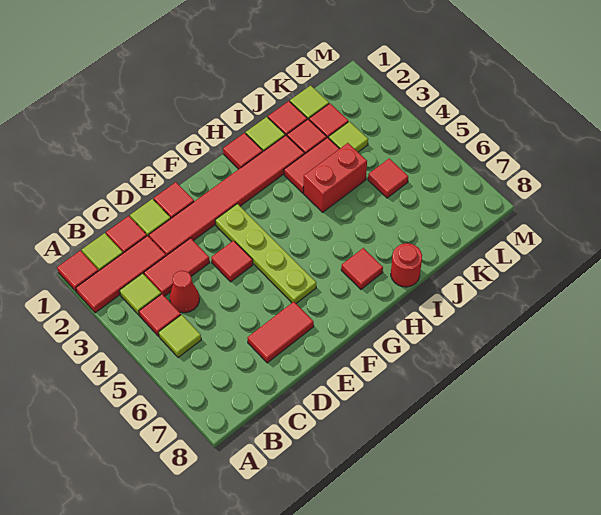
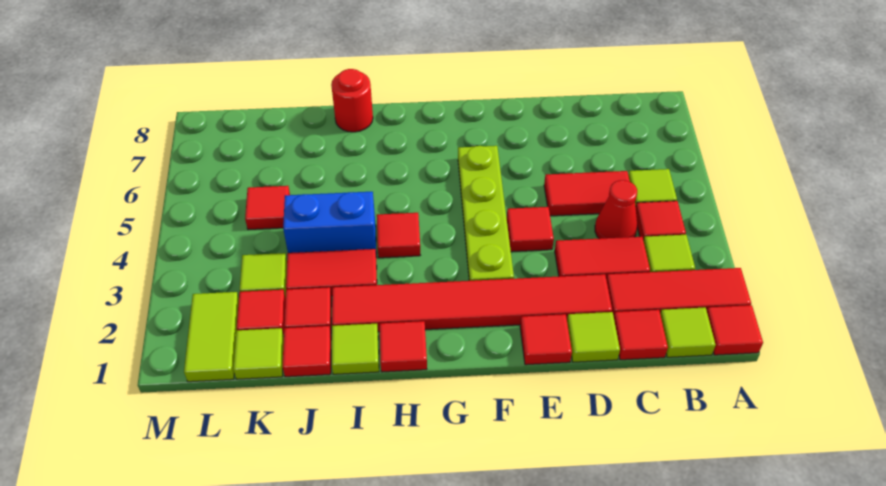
red tile D7:E7 level 1 -> red tile C5:D5 level 1
red tile H7 level 1 -> red tile H4 level 1
red brick I4:J4 level 1 -> blue brick I4:J4 level 1
none -> lime tile L1:L2 level 1

